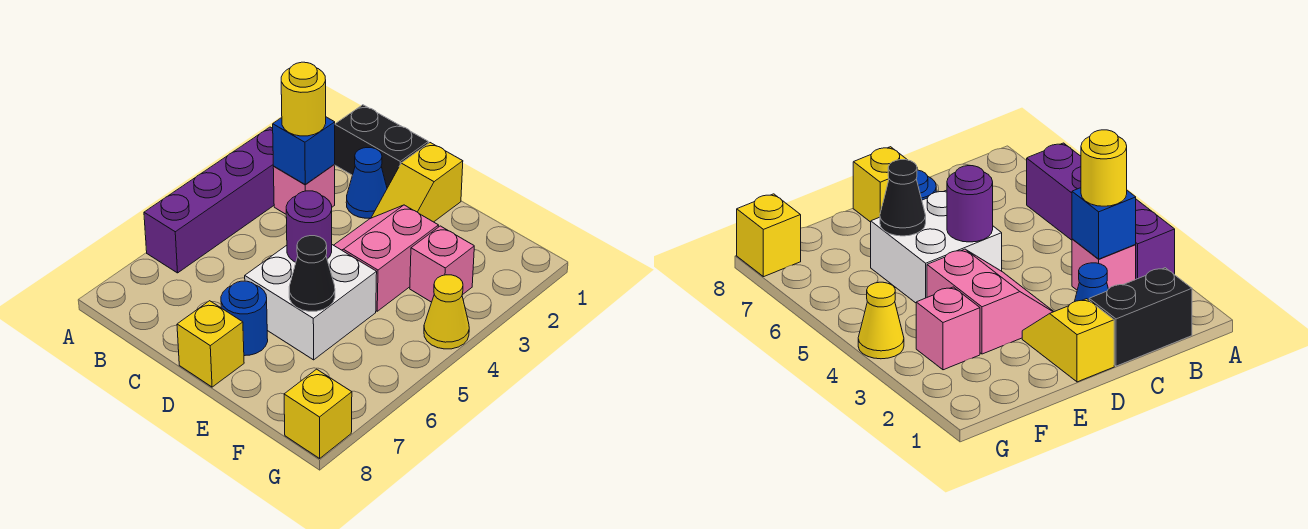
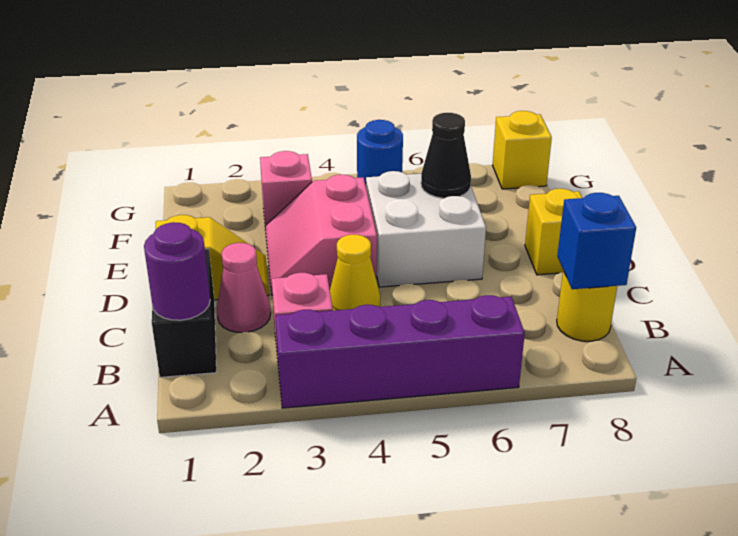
blue brick B3 level 2 -> blue brick B8 level 2
yellow round brick B3 level 3 -> yellow round brick B8 level 1
blue cone C2 level 1 -> pink cone C2 level 1
pink slope D3:E4 level 1 top E -> pink slope D3:E4 level 1 top 4
purple round brick D5 level 2 -> purple round brick B1 level 2
blue round brick D7 level 1 -> blue round brick G5 level 1
yellow cone G4 level 1 -> yellow cone C4 level 1

